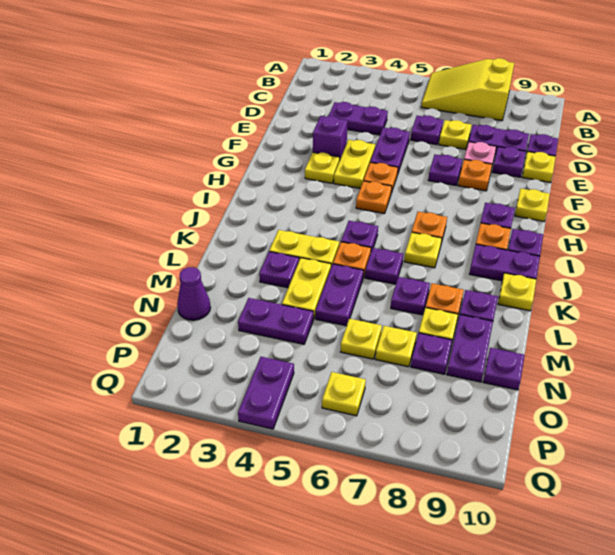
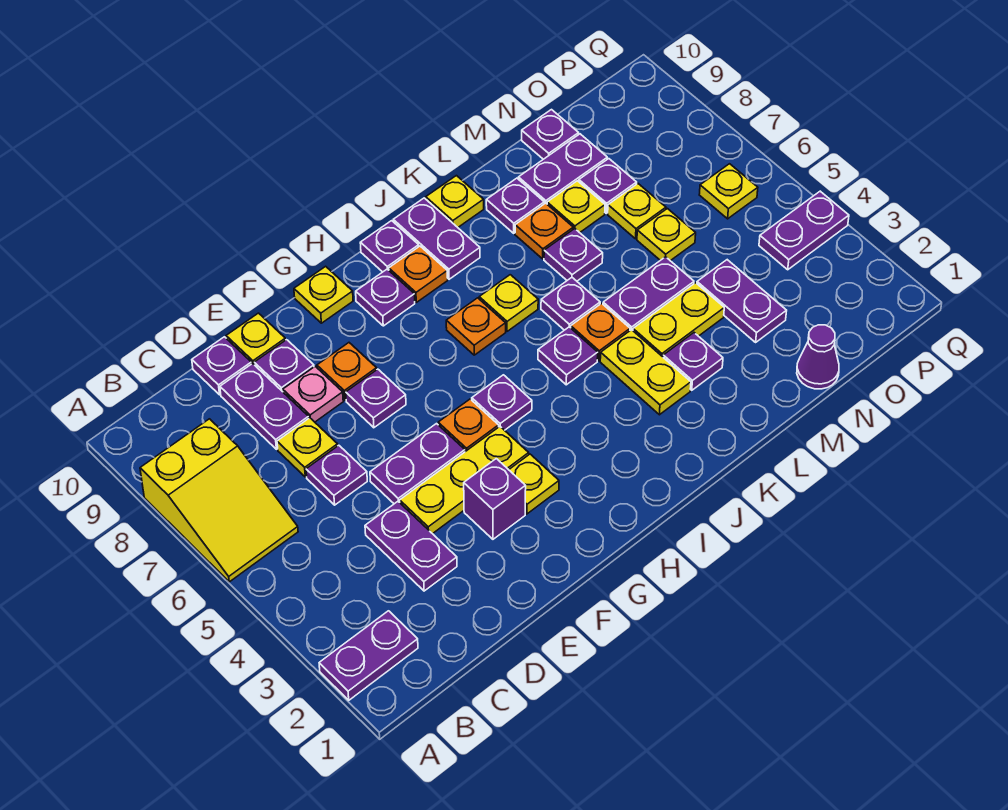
none -> purple plate A2:B2 level 1
yellow plate F4:G4 level 1 -> yellow plate E4:G4 level 1
orange plate H5 level 1 -> purple plate H5 level 1

